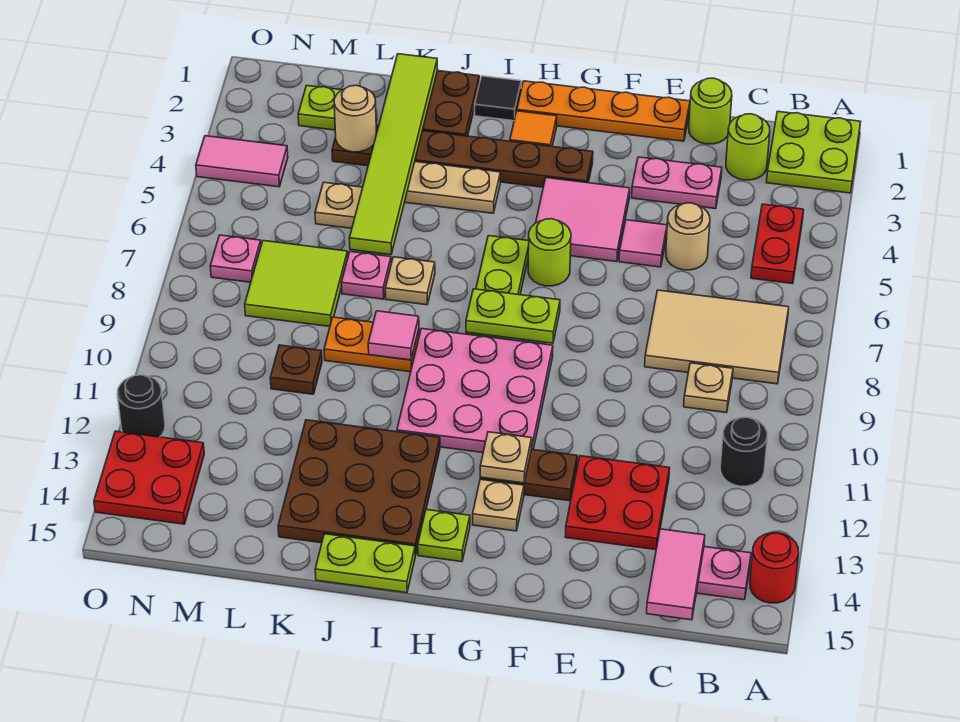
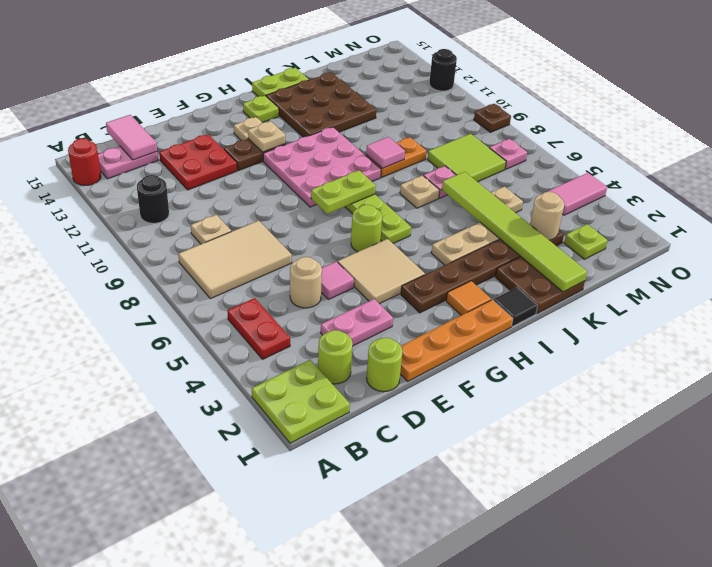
pink tile F4:G5 level 1 -> tan tile F4:G5 level 1
brown plate L10 level 1 -> brown plate O9 level 1
red plate N13:O14 level 1 -> none

